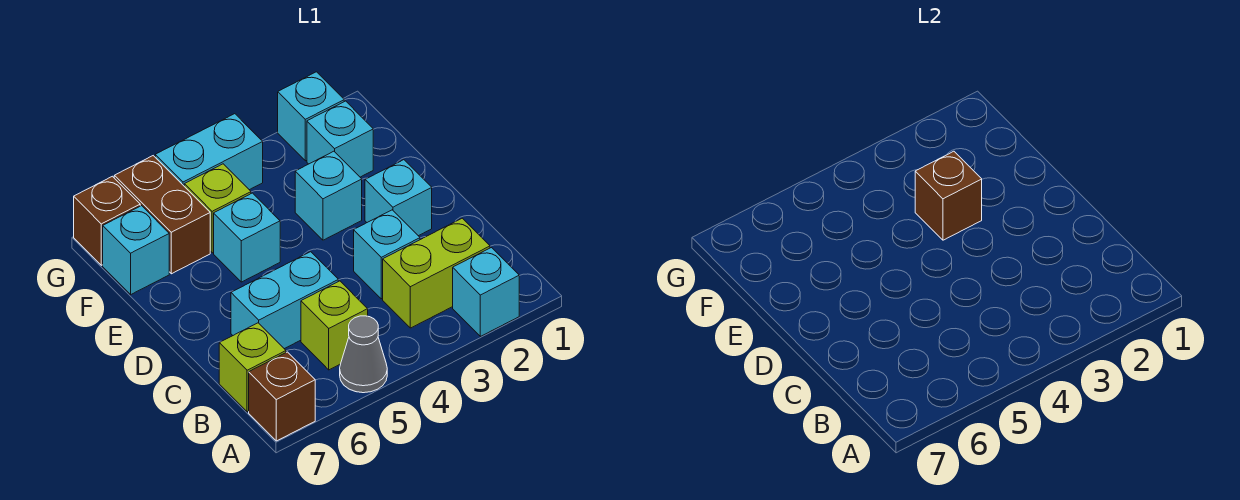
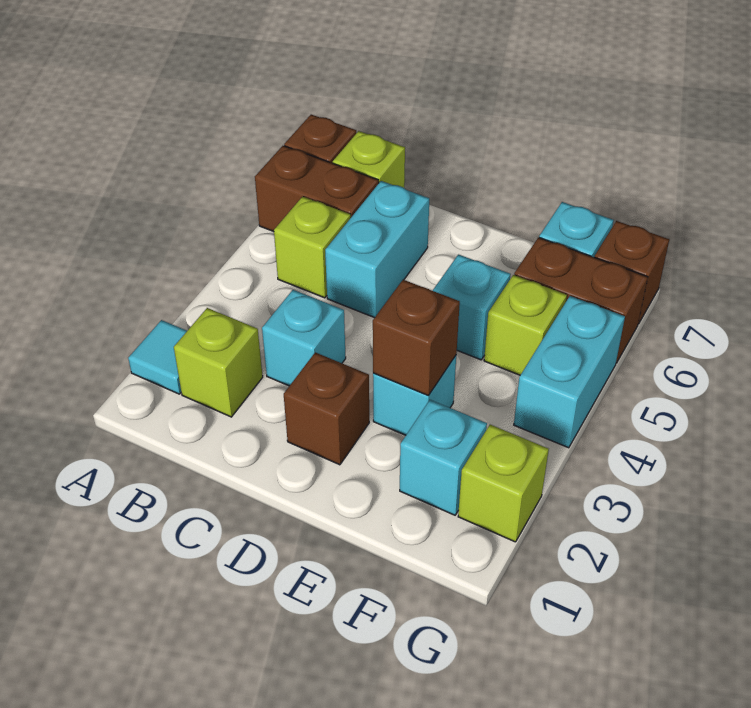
cyan brick A2 level 1 -> cyan tile A2 level 1
grey cone A5 level 1 -> none
none -> brown brick A6:B6 level 1
lime brick B2:B3 level 1 -> lime brick B2 level 1
cyan brick D2 level 1 -> brown brick D2 level 1
cyan brick G2 level 1 -> lime brick G2 level 1

